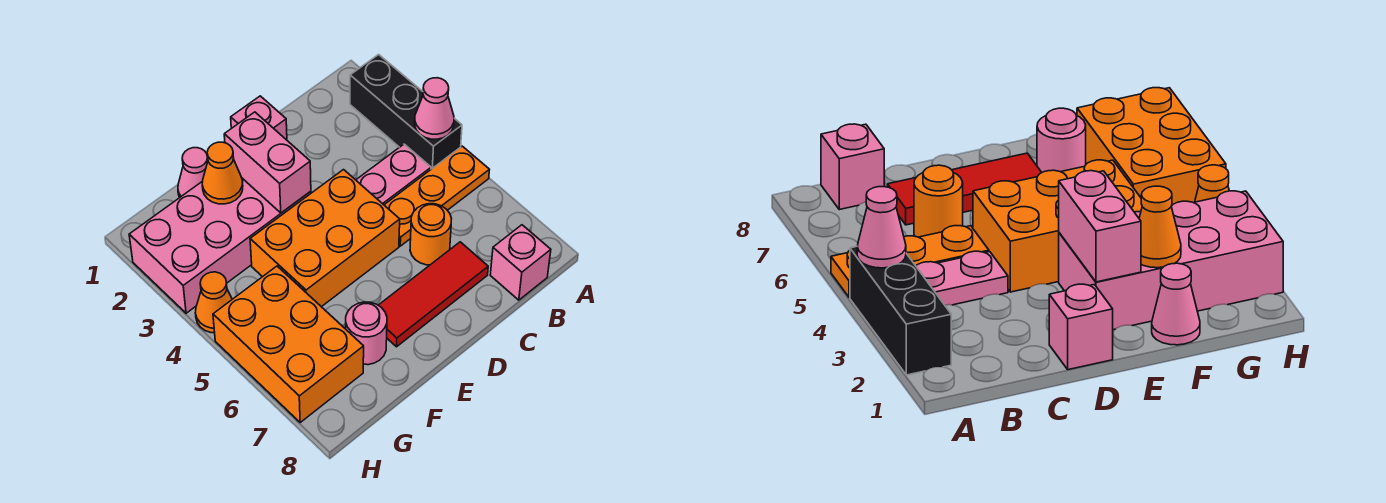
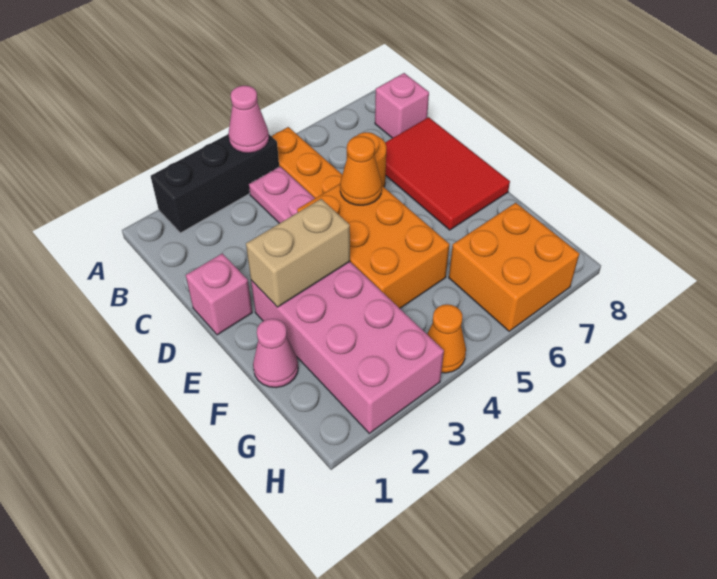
red tile C7:E7 level 1 -> red tile C7:E8 level 1
pink brick E2:E3 level 2 -> tan brick E2:E3 level 2
orange cone F2 level 2 -> orange cone D5 level 2
pink round brick F7 level 1 -> none
orange brick G5:H7 level 1 -> orange brick G6:H7 level 1

